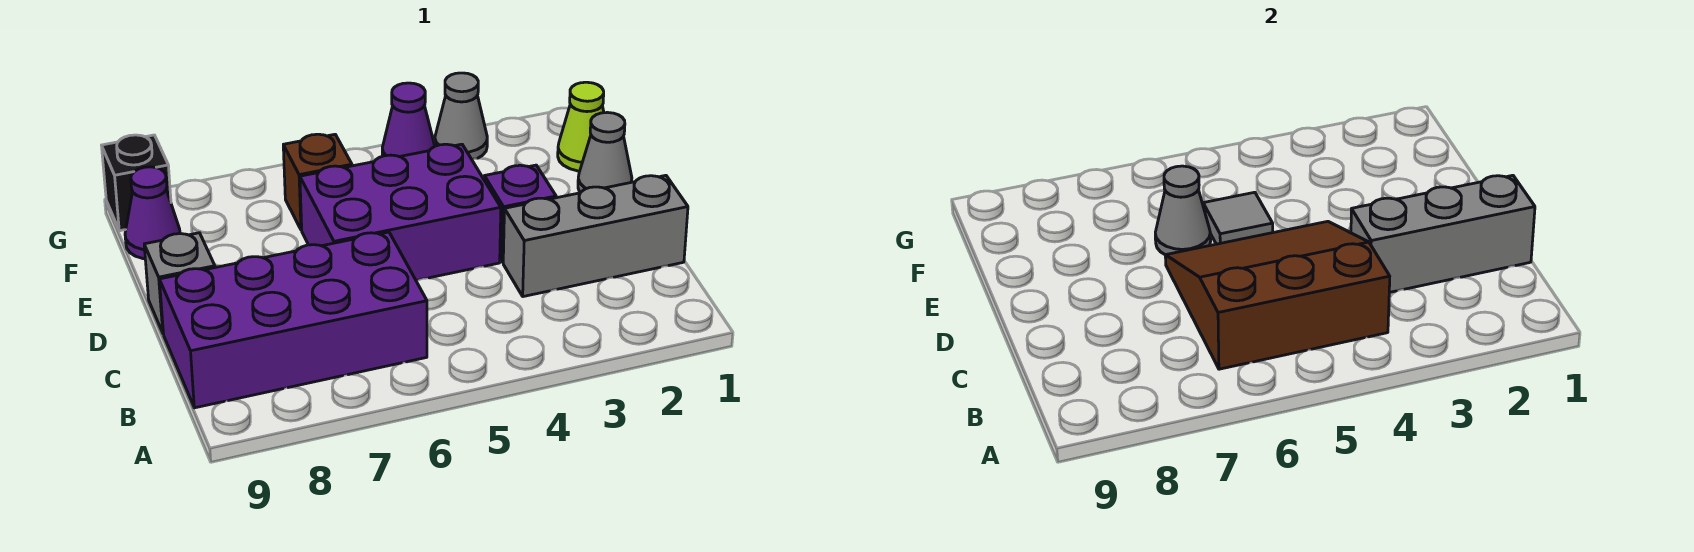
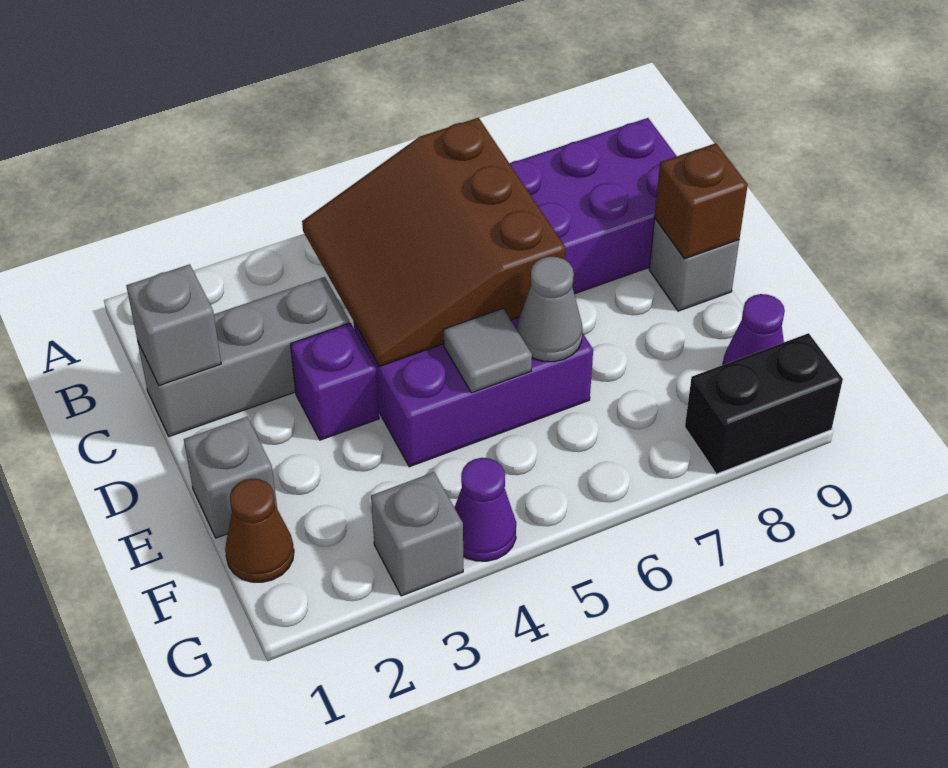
brown slope B4:D6 level 2 top B -> brown slope B4:D6 level 2 top 6
grey brick C1:C3 level 2 -> grey brick C1 level 2
grey cone E1 level 1 -> grey brick E1 level 1
lime cone F1 level 1 -> brown cone F1 level 1
brown brick F6 level 1 -> brown brick D9 level 2
grey cone G3 level 1 -> grey brick G3 level 1
black brick G9 level 1 -> black brick G8:G9 level 1

